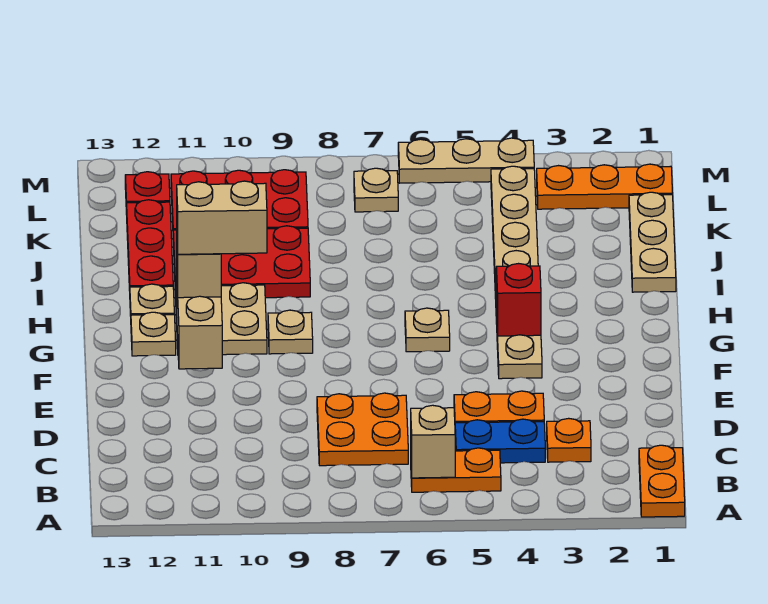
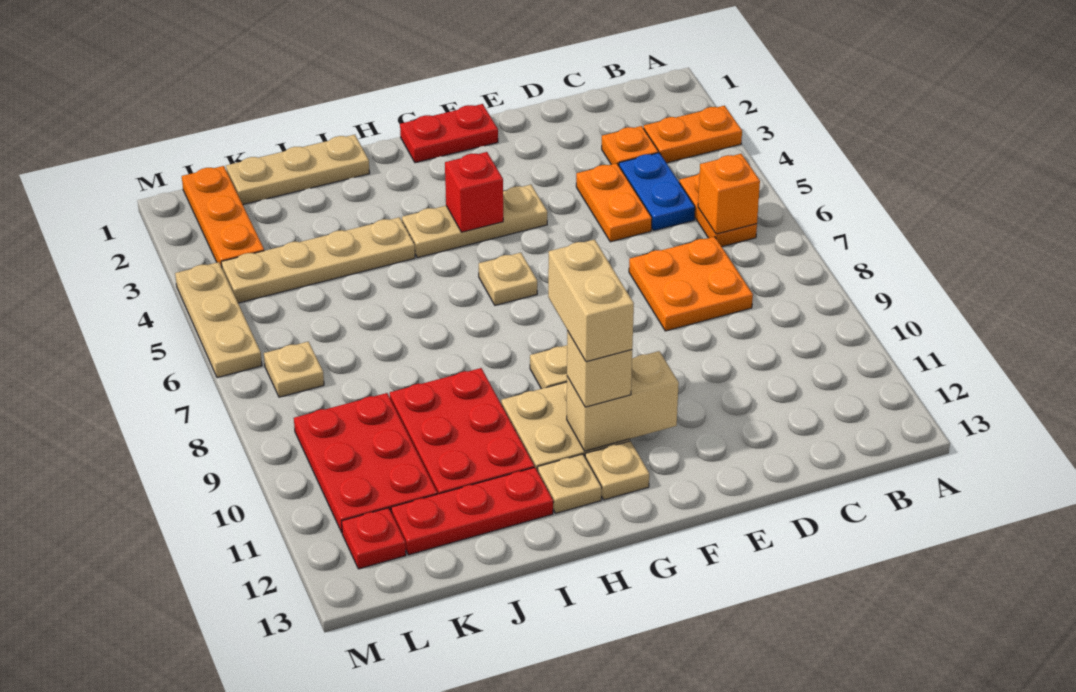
orange plate A1:B1 level 1 -> orange plate A3:B3 level 1
tan brick B6 level 2 -> orange brick B6 level 2
none -> red plate F1:G1 level 1

